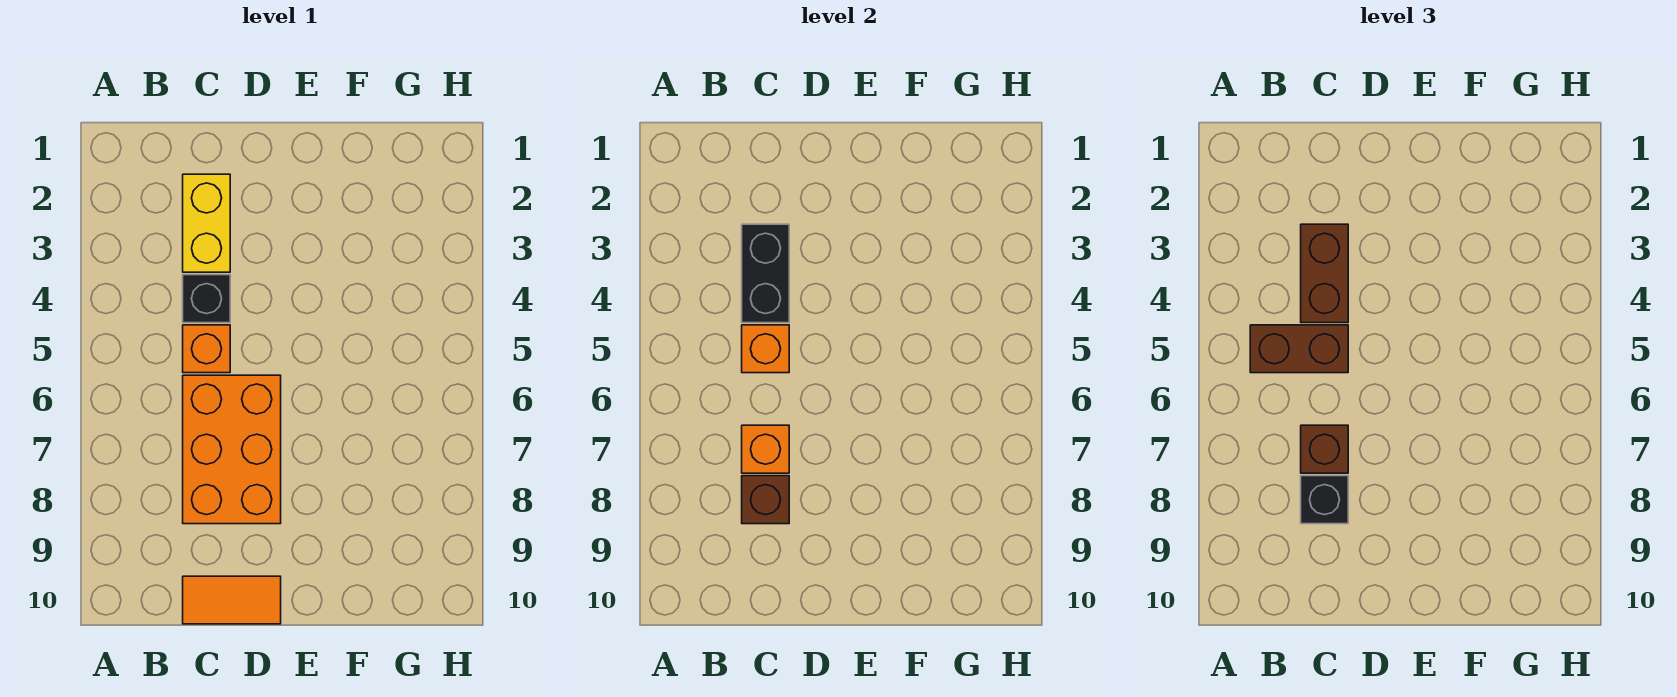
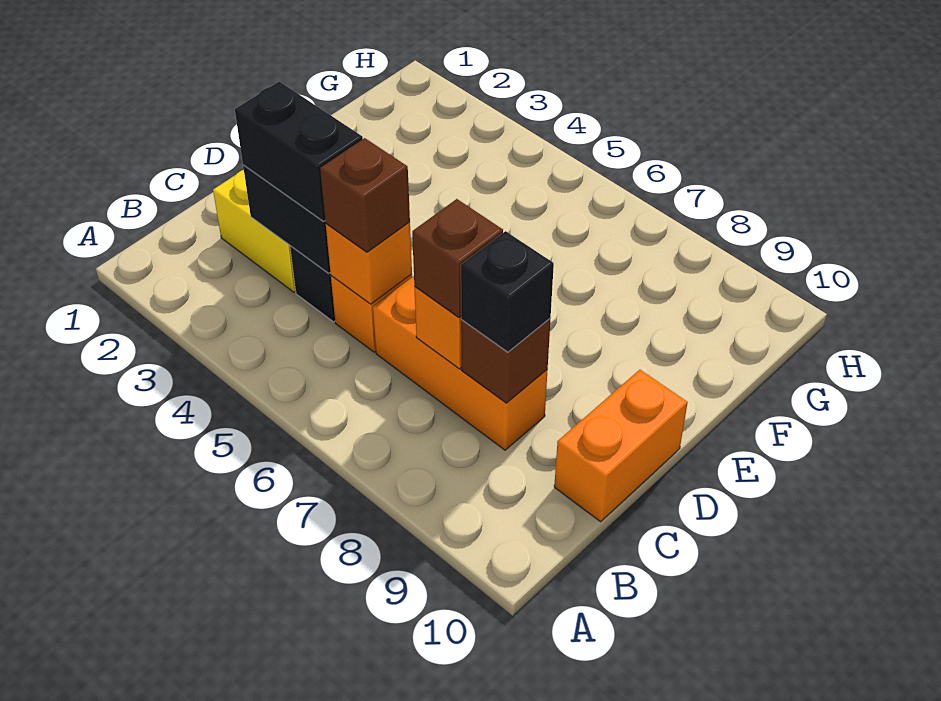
brown brick B5:C5 level 3 -> brown brick C5 level 3
brown brick C3:C4 level 3 -> black brick C3:C4 level 3
orange brick C6:D8 level 1 -> orange brick C6:C8 level 1
orange tile C10:D10 level 1 -> orange brick C10:D10 level 1

